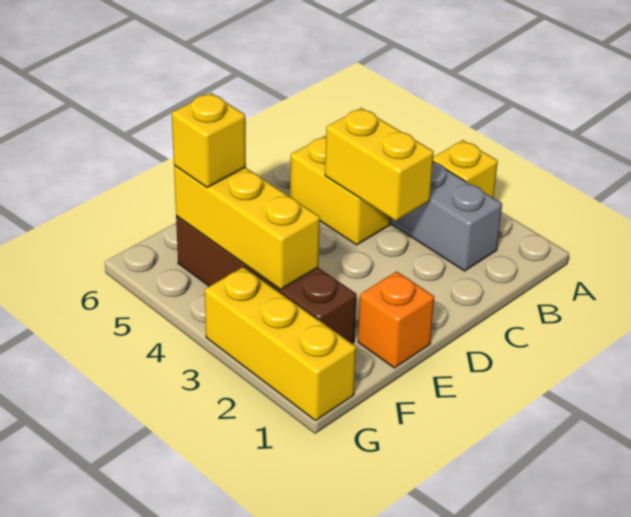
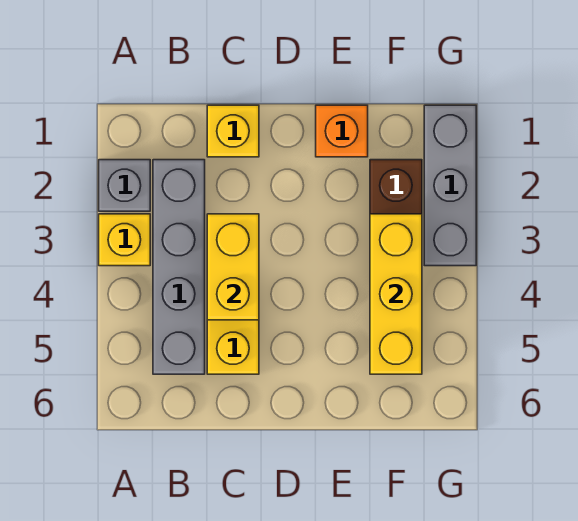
none -> grey brick A2 level 1
yellow brick F5 level 3 -> yellow brick C1 level 1
yellow brick G1:G3 level 1 -> grey brick G1:G3 level 1

